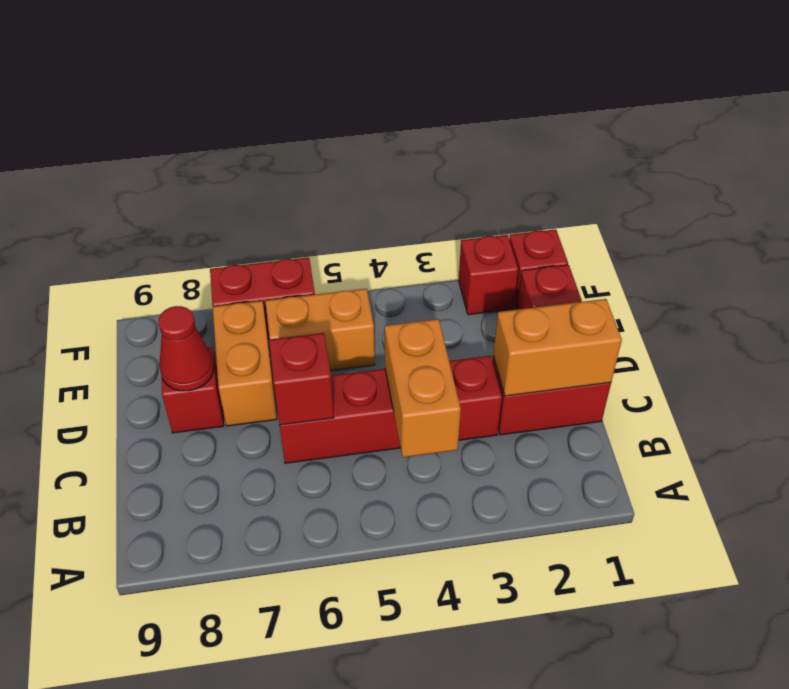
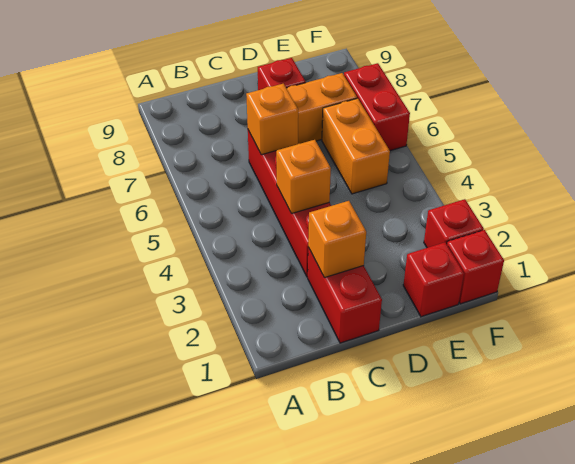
orange brick B4:C4 level 2 -> orange brick C4 level 2
orange brick C1:C2 level 2 -> orange brick C2 level 2
red brick C6 level 2 -> orange brick C6 level 2
red cone D8 level 2 -> none

